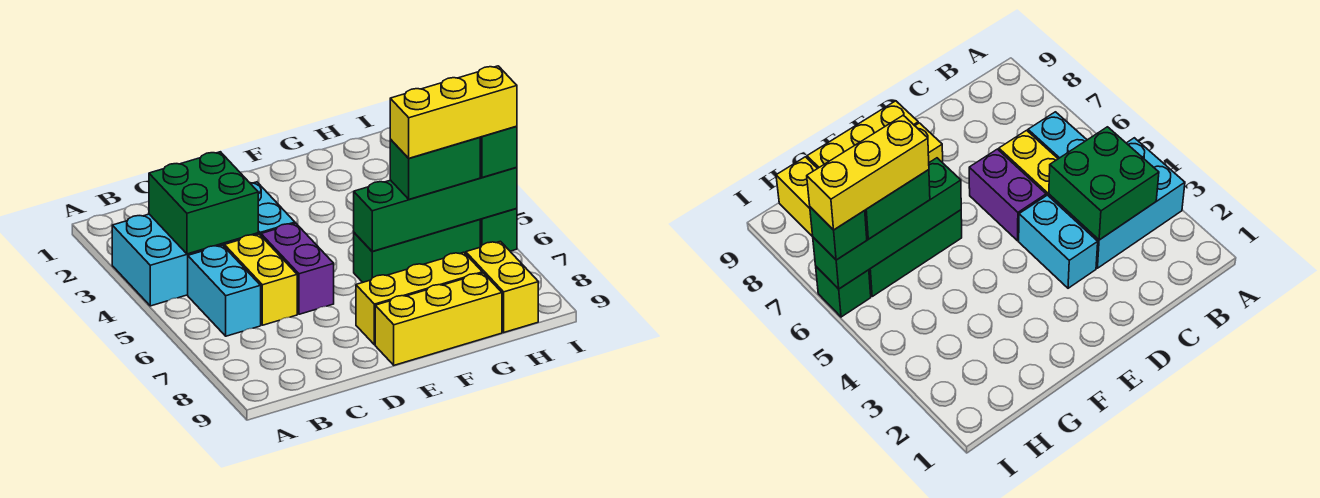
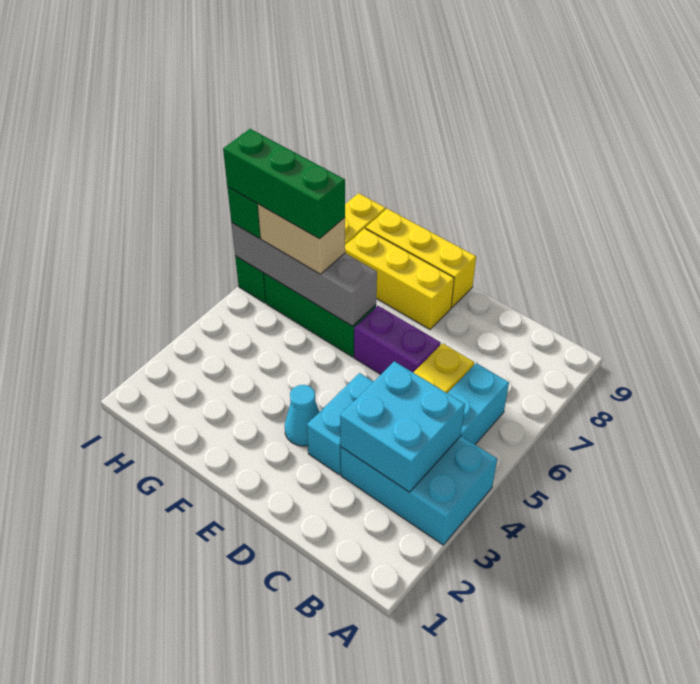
green brick B3:C4 level 2 -> cyan brick B3:C4 level 2
purple brick D5:D6 level 1 -> purple brick D6:E6 level 1
none -> cyan cone E3 level 1
green brick F6:I6 level 2 -> grey brick F6:I6 level 2
green brick G6:H6 level 3 -> tan brick G6:H6 level 3
yellow brick G6:I6 level 4 -> green brick G6:I6 level 4

